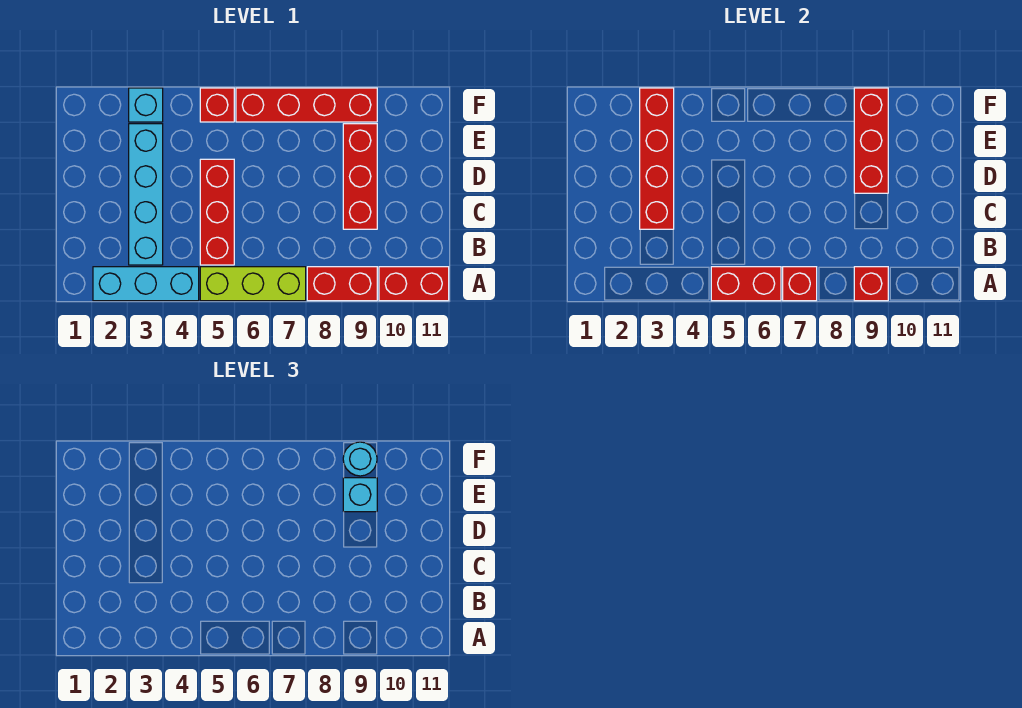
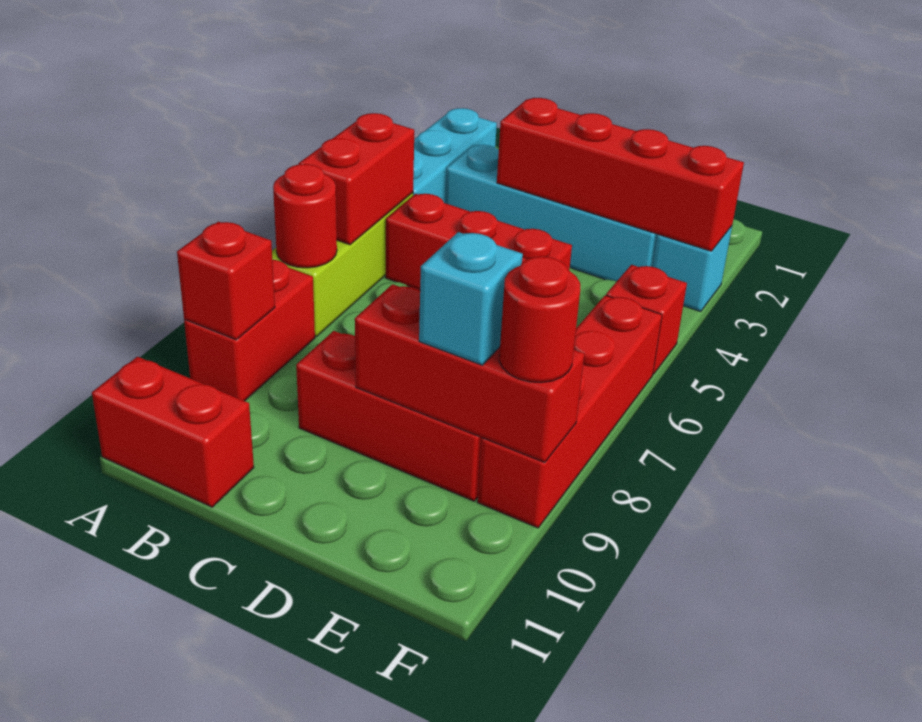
red brick A7 level 2 -> red round brick A7 level 2
red brick A10:A11 level 1 -> red brick A11:B11 level 1
cyan round brick F9 level 3 -> red round brick F9 level 3

